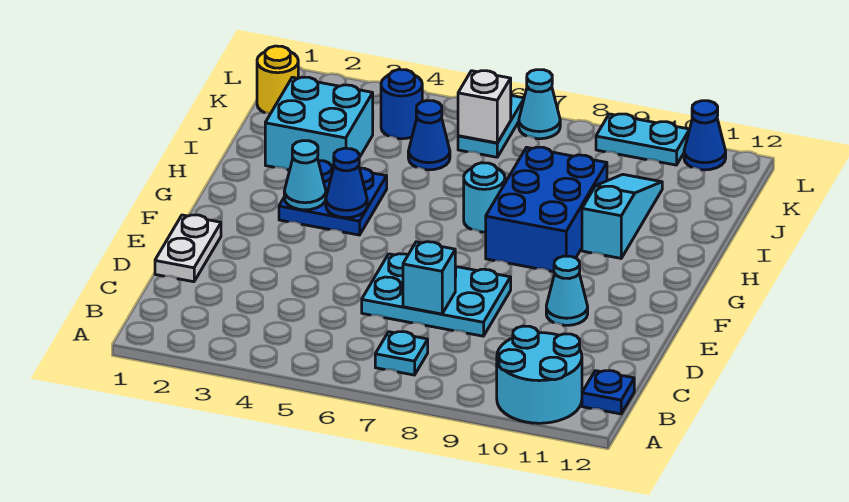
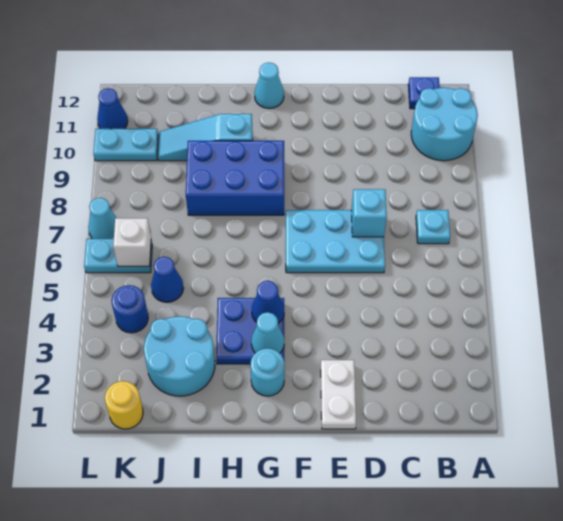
white plate D1:E1 level 1 -> white plate E1:E2 level 1
cyan plate D6:E8 level 1 -> cyan plate D6:F7 level 1
cyan cone E10 level 1 -> cyan cone G12 level 1
cyan round brick H7 level 1 -> cyan round brick G2 level 1
cyan brick I2:J3 level 1 -> cyan round brick I2:J3 level 1
cyan plate L9:L10 level 1 -> cyan plate K10:L10 level 1

